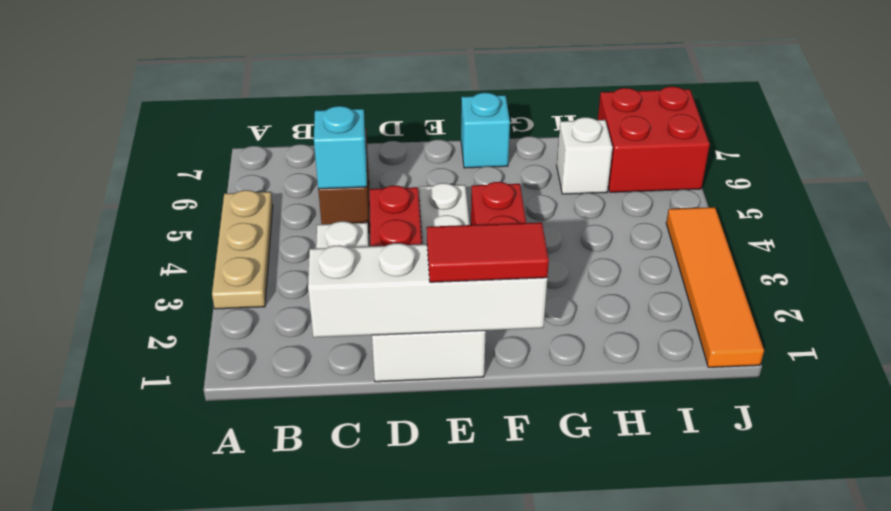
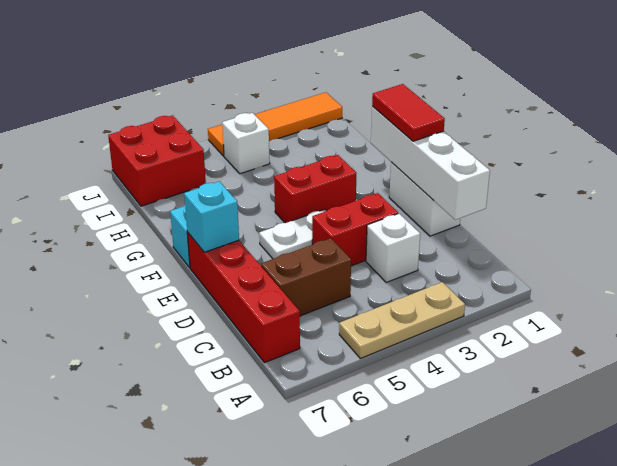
none -> red brick B7:E7 level 1
cyan brick C5 level 2 -> cyan brick E7 level 2
white brick H6 level 1 -> white brick I4 level 1

